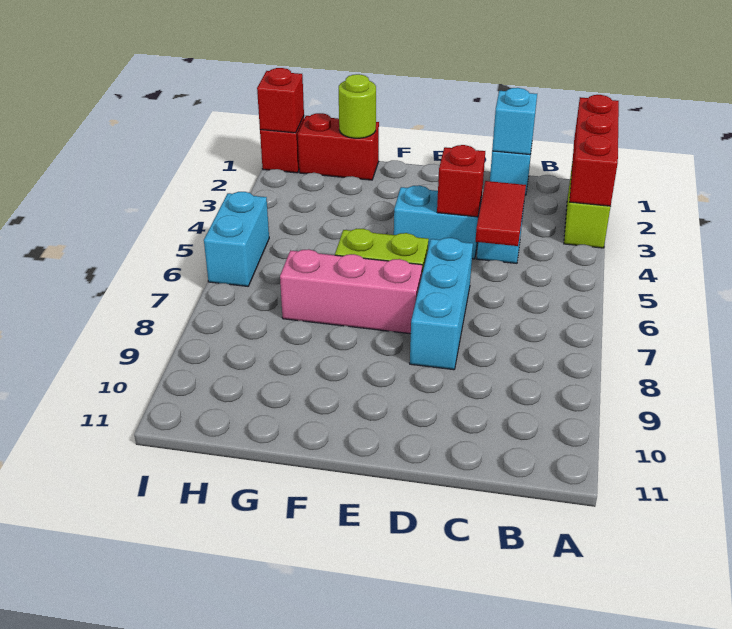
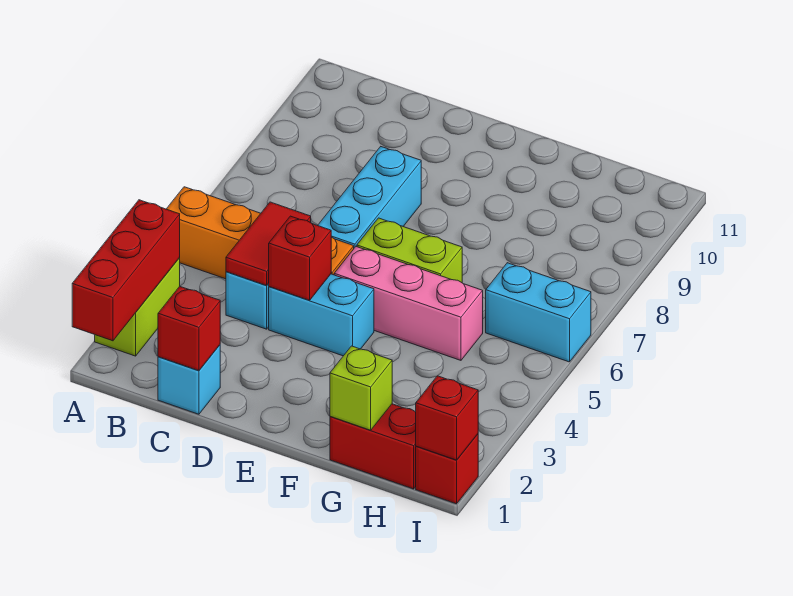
none -> orange brick A5:D5 level 1
cyan brick C1 level 2 -> red brick C1 level 2
pink brick E7:G7 level 1 -> pink brick E5:G5 level 1
lime round brick G1 level 2 -> lime brick G1 level 2
cyan brick I5:I6 level 1 -> cyan brick H6:I6 level 1

